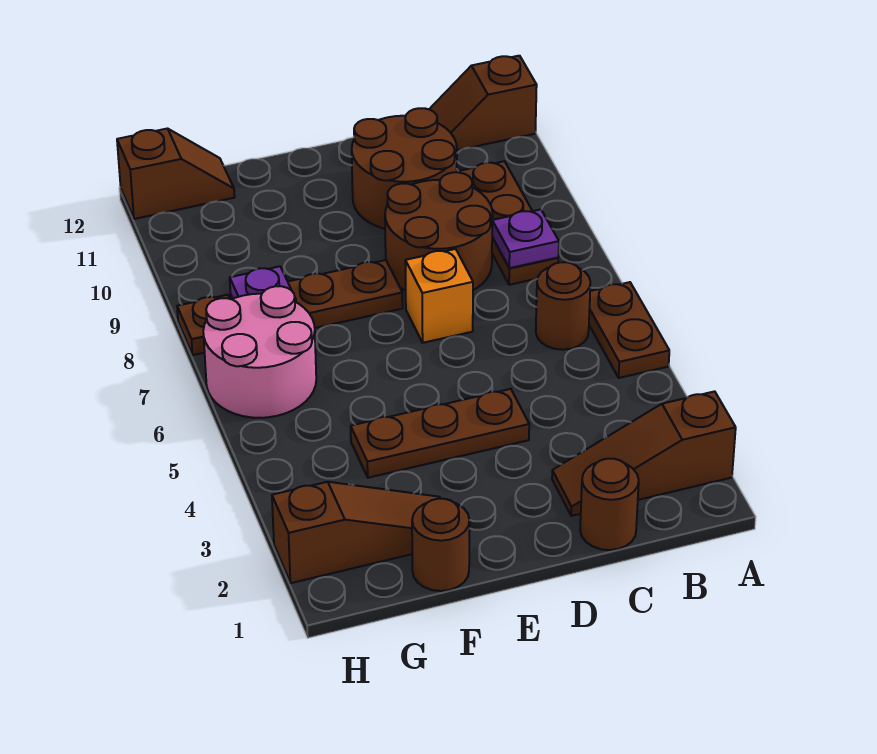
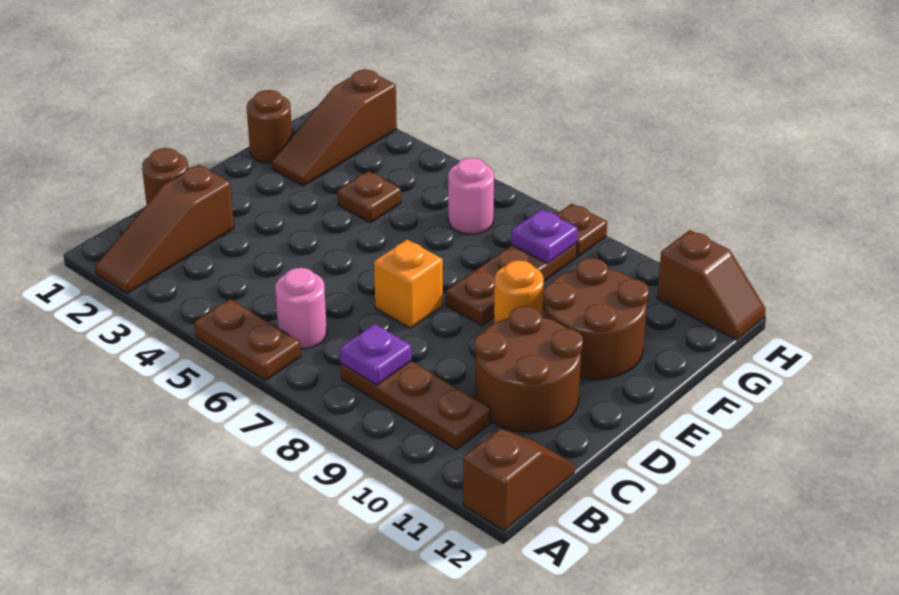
brown slope A2:C2 level 1 top A -> brown slope A2:C2 level 1 top C
brown round brick B6 level 1 -> pink round brick B6 level 1
brown round brick C8:D9 level 1 -> brown round brick E10:F11 level 1
brown plate D4:F4 level 1 -> brown plate F4 level 1
none -> orange round brick E9 level 1
pink round brick G6:H7 level 1 -> pink round brick G6 level 1
brown slope G12:H12 level 1 top H -> brown slope H11:H12 level 1 top 11

